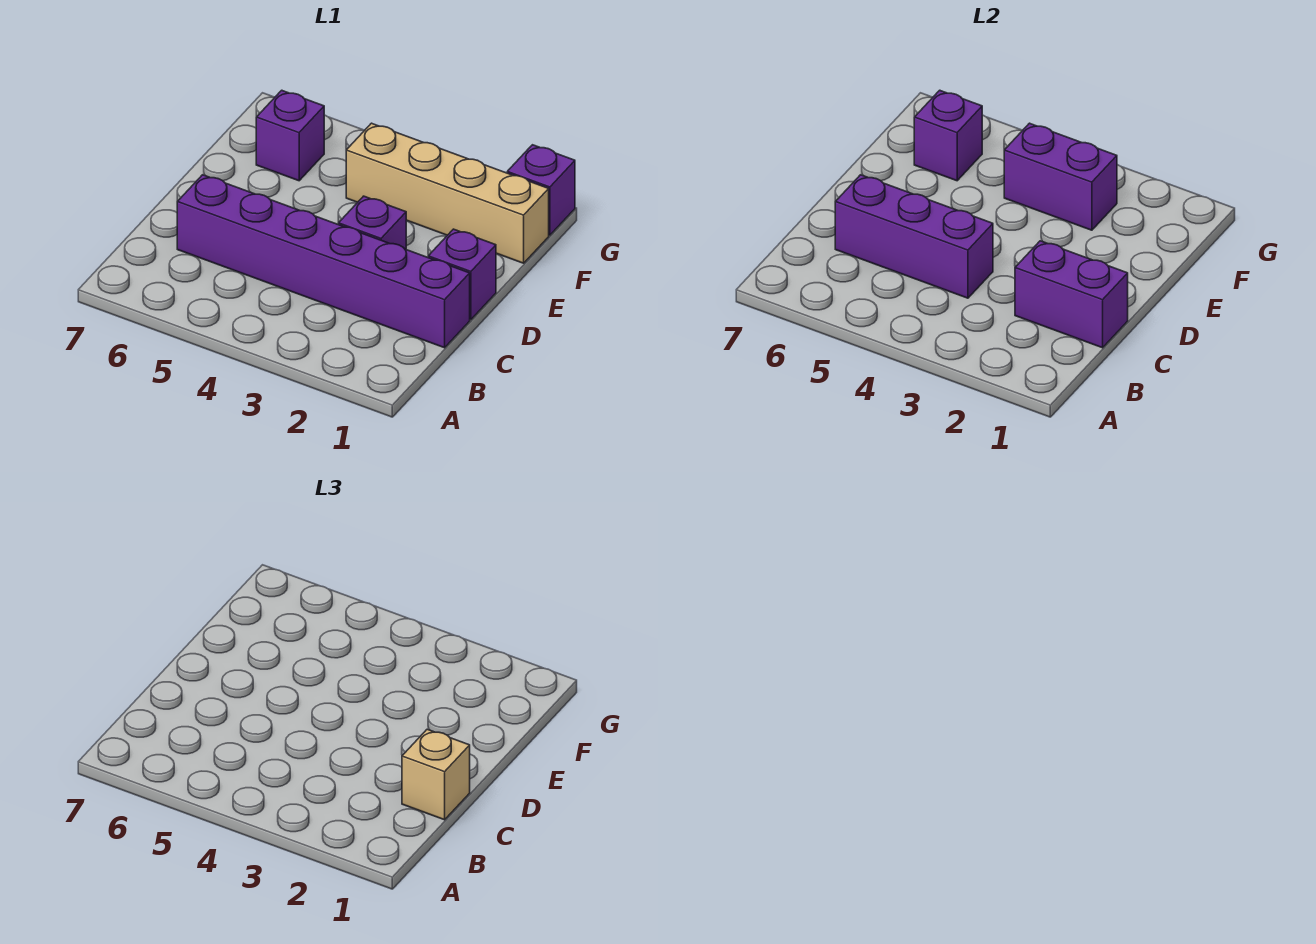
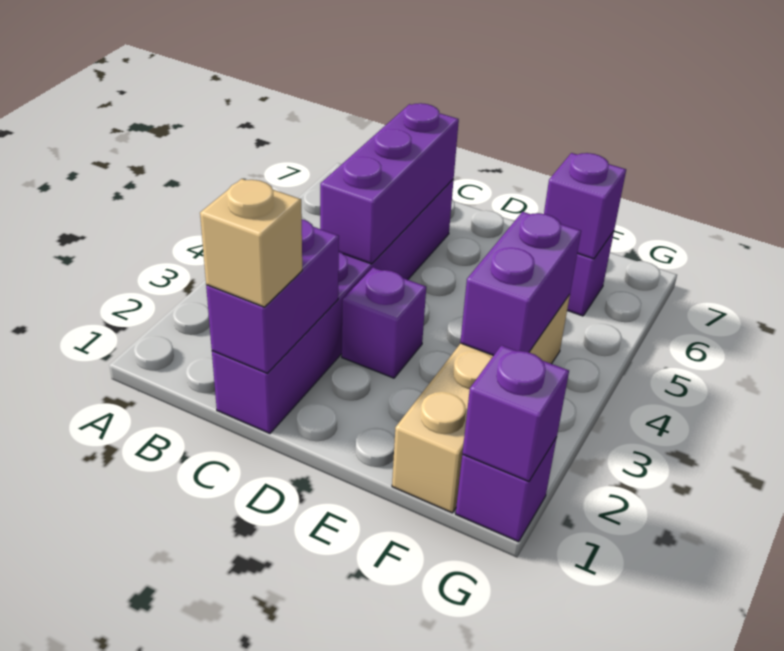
purple brick D1 level 1 -> purple brick G1 level 2

